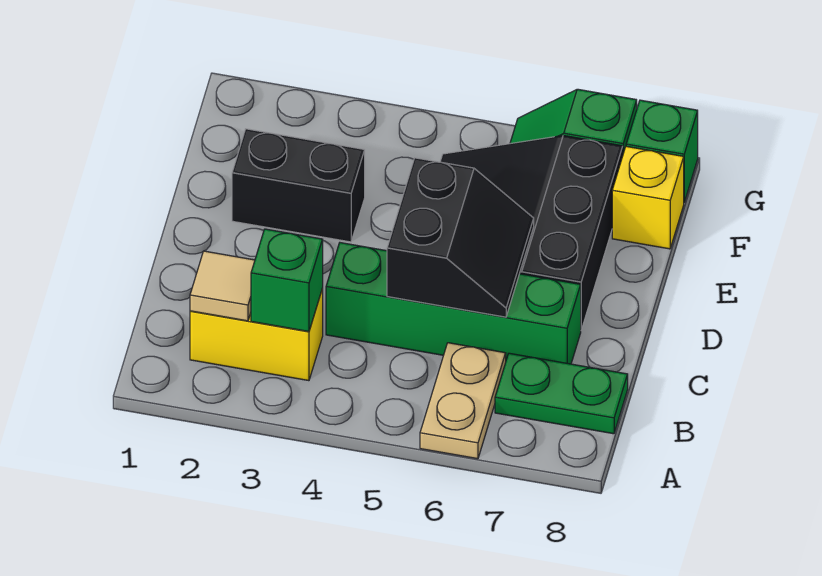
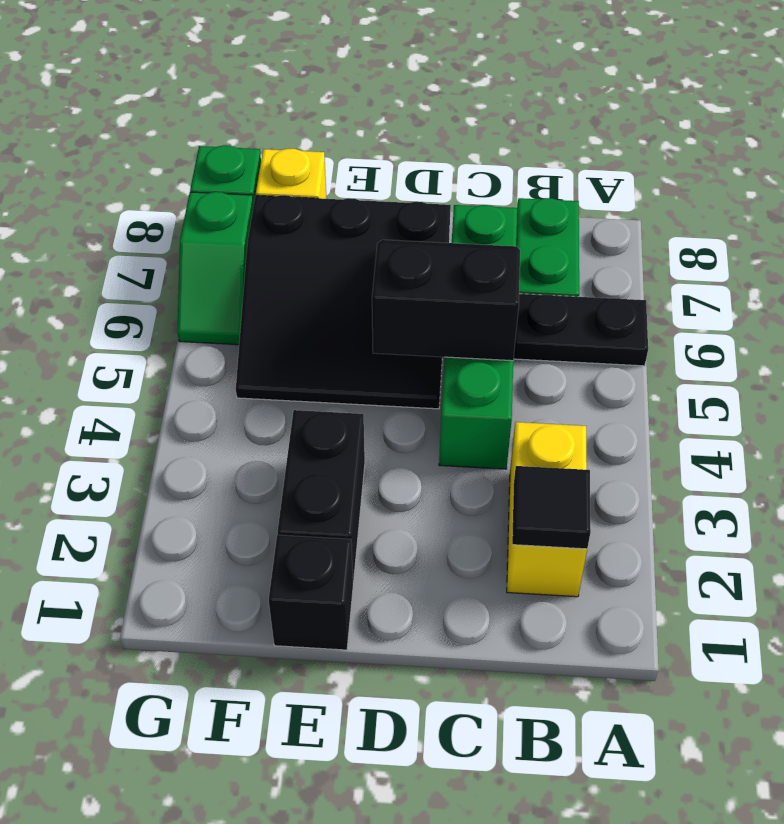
tan plate A6:B6 level 1 -> black plate A6:B6 level 1
tan tile B2 level 2 -> black tile B2 level 2
green brick B3 level 2 -> none
none -> black brick E1 level 1

